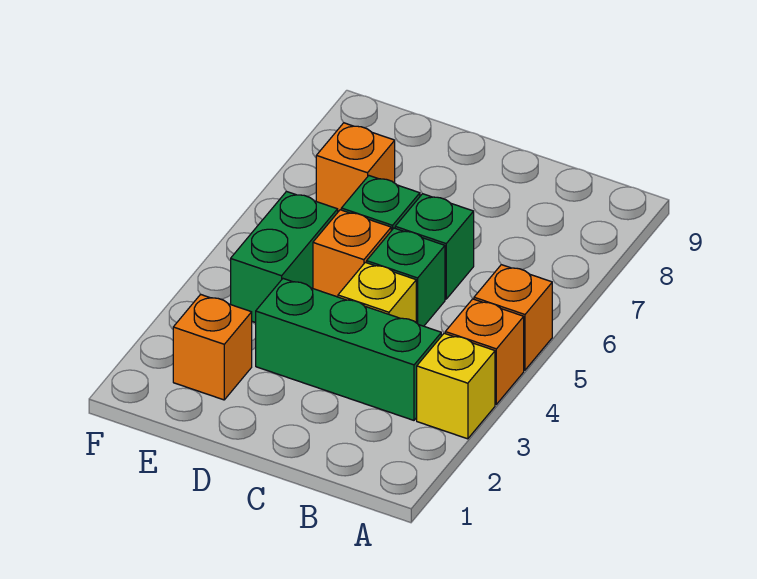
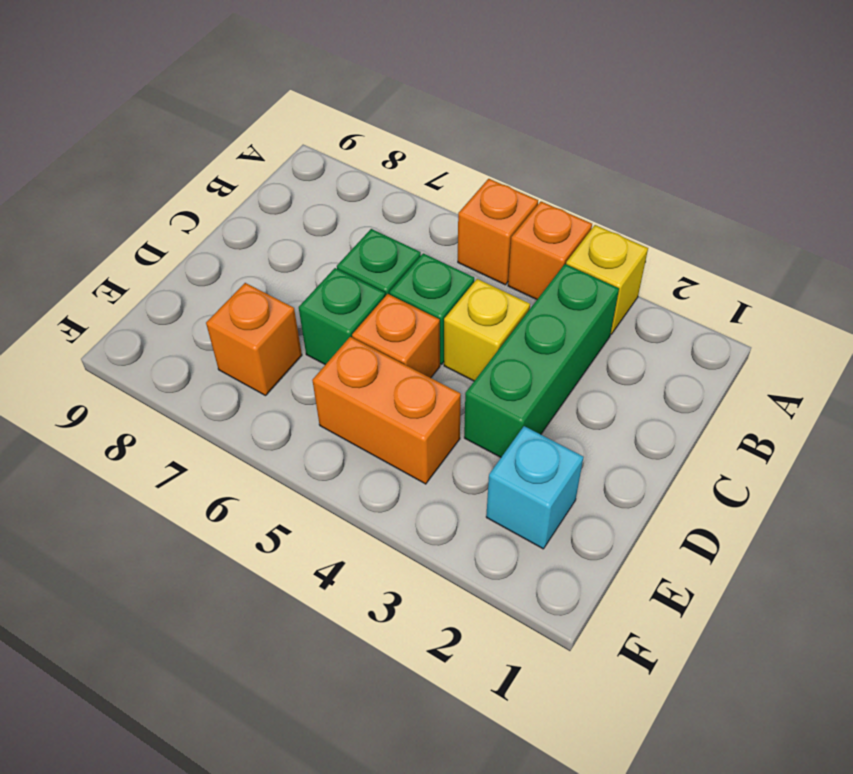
orange brick E2 level 1 -> cyan brick E2 level 1
green brick E4:E5 level 1 -> orange brick E4:E5 level 1

